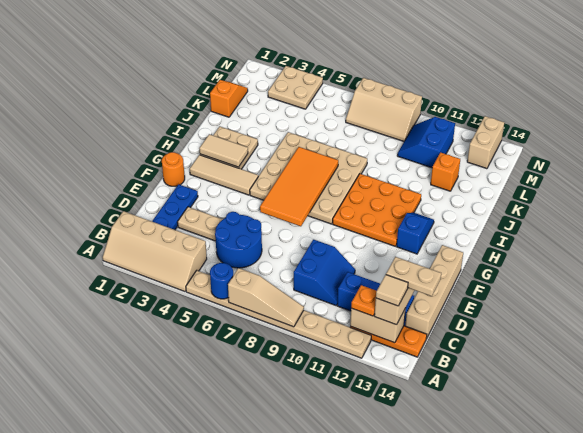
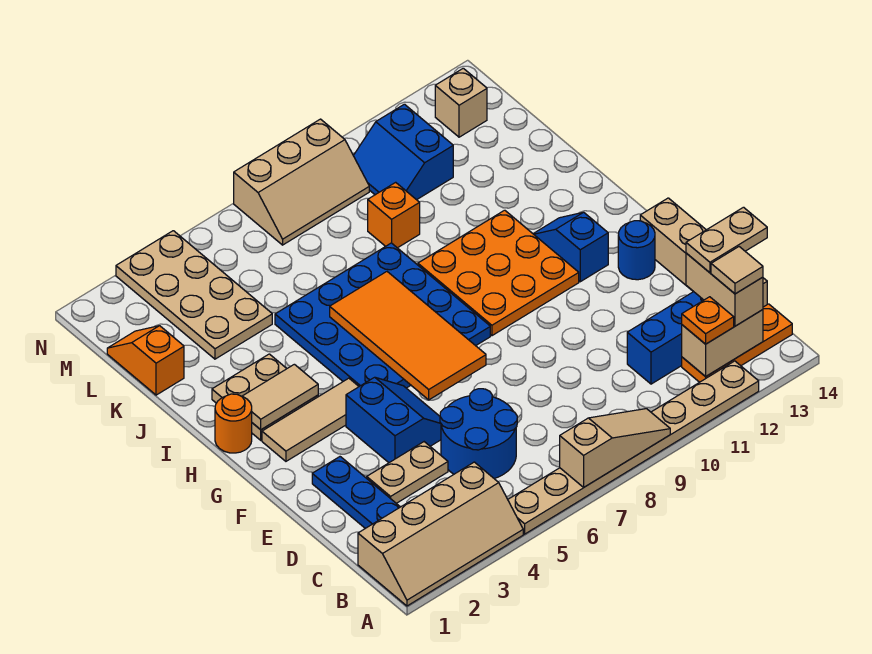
blue round brick A6 level 2 -> blue round brick F13 level 1
blue slope C9:D10 level 1 top 9 -> blue slope E4:F5 level 1 top 4
orange round brick F1 level 1 -> orange round brick H1 level 1
tan plate G5:J8 level 1 -> blue plate G5:J8 level 1
orange brick K12 level 1 -> orange brick K9 level 1
tan plate M3:N4 level 1 -> tan plate K3:N4 level 1
tan brick M13:N13 level 1 -> tan brick M13 level 1

